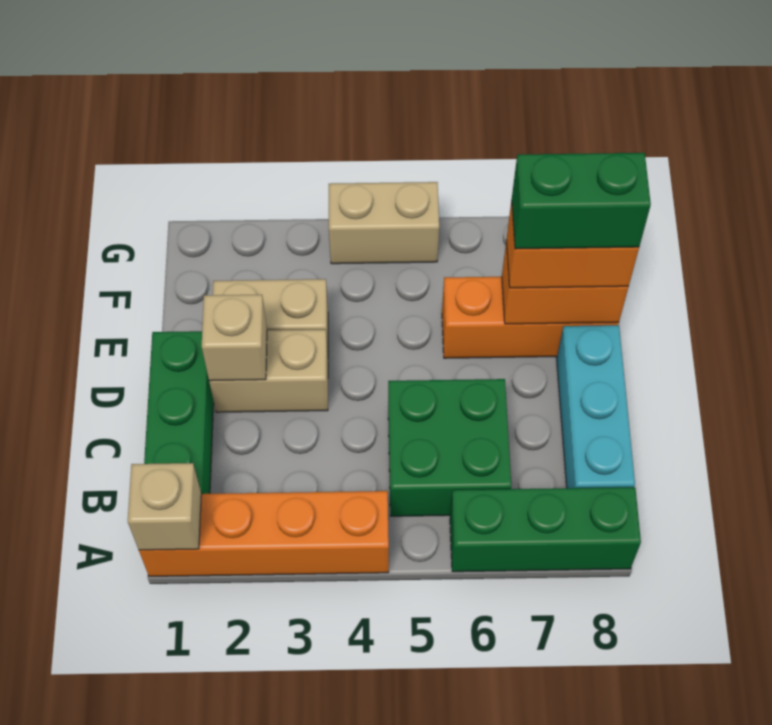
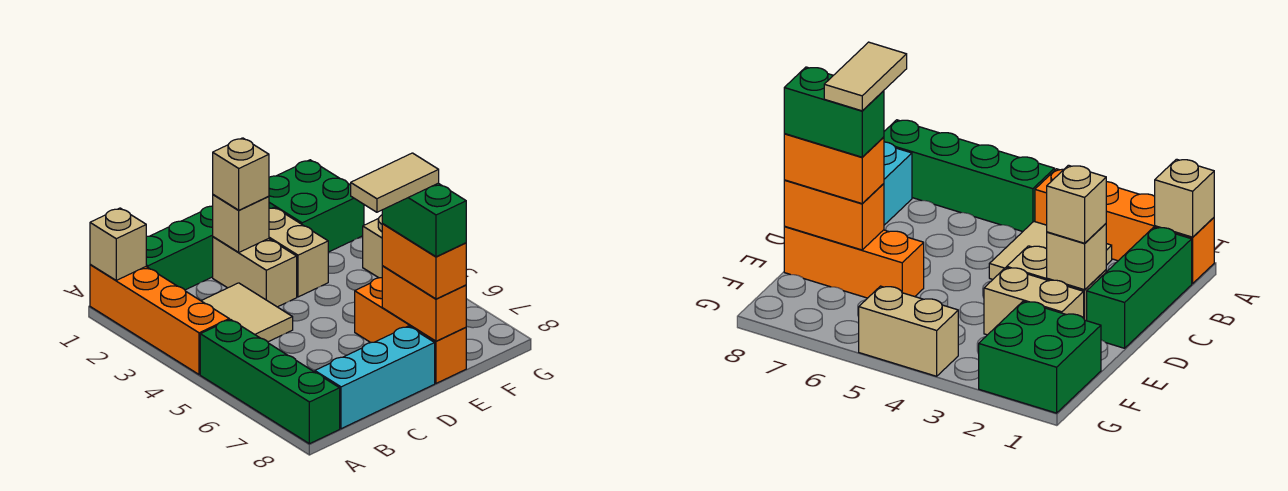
green brick A6:A8 level 1 -> green brick A5:A8 level 1
none -> tan tile B3:C4 level 1
green brick B5:C6 level 1 -> green brick F1:G2 level 1
none -> tan brick D2 level 3
none -> tan tile D7:E7 level 5

